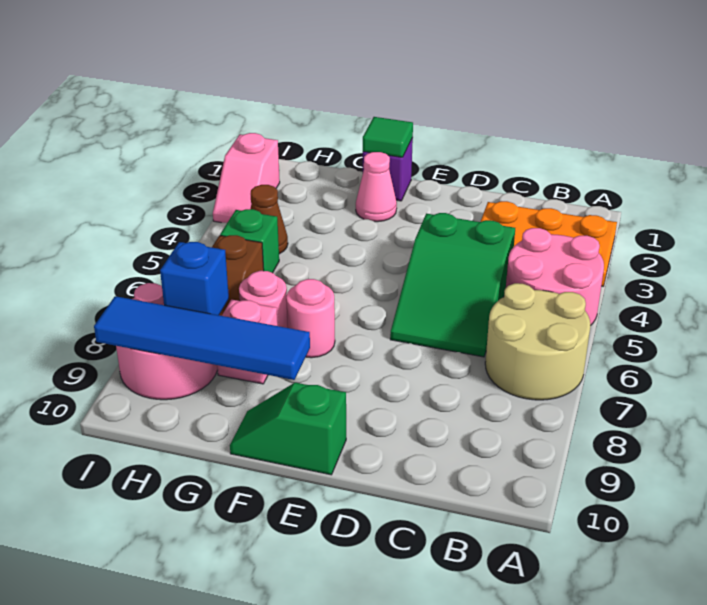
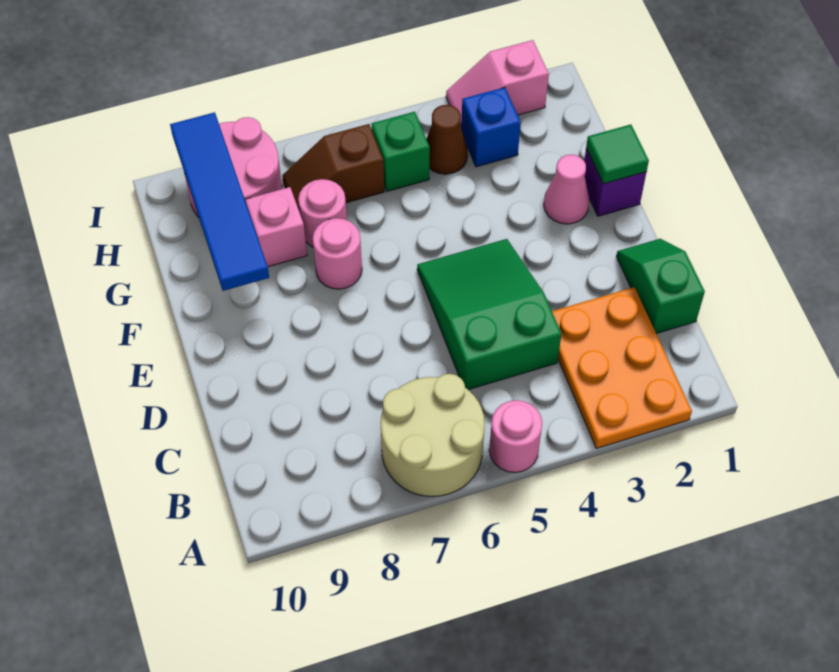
pink round brick A4:B5 level 1 -> pink round brick A5 level 1
green slope C4:D6 level 1 top 4 -> green slope C4:E5 level 1 top C
green slope E10:F10 level 1 top E -> green slope C1:D1 level 1 top C
blue brick H8 level 2 -> blue brick H3 level 1

